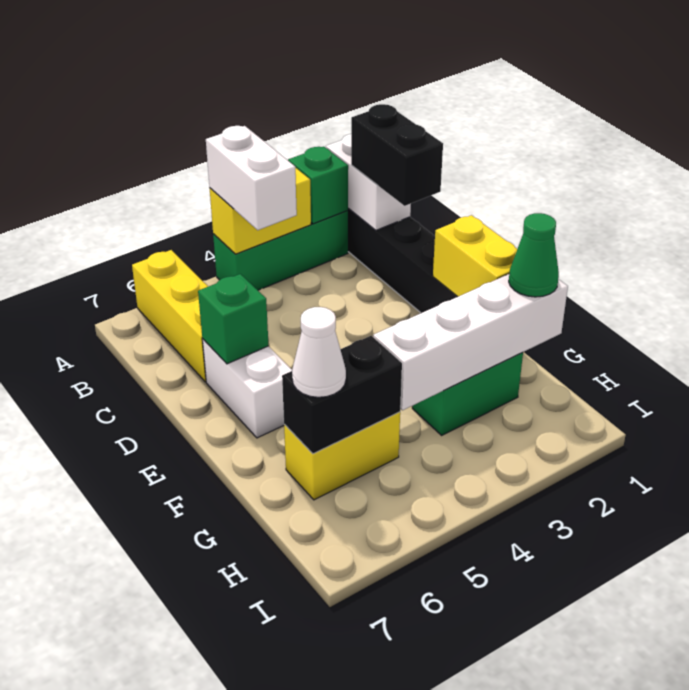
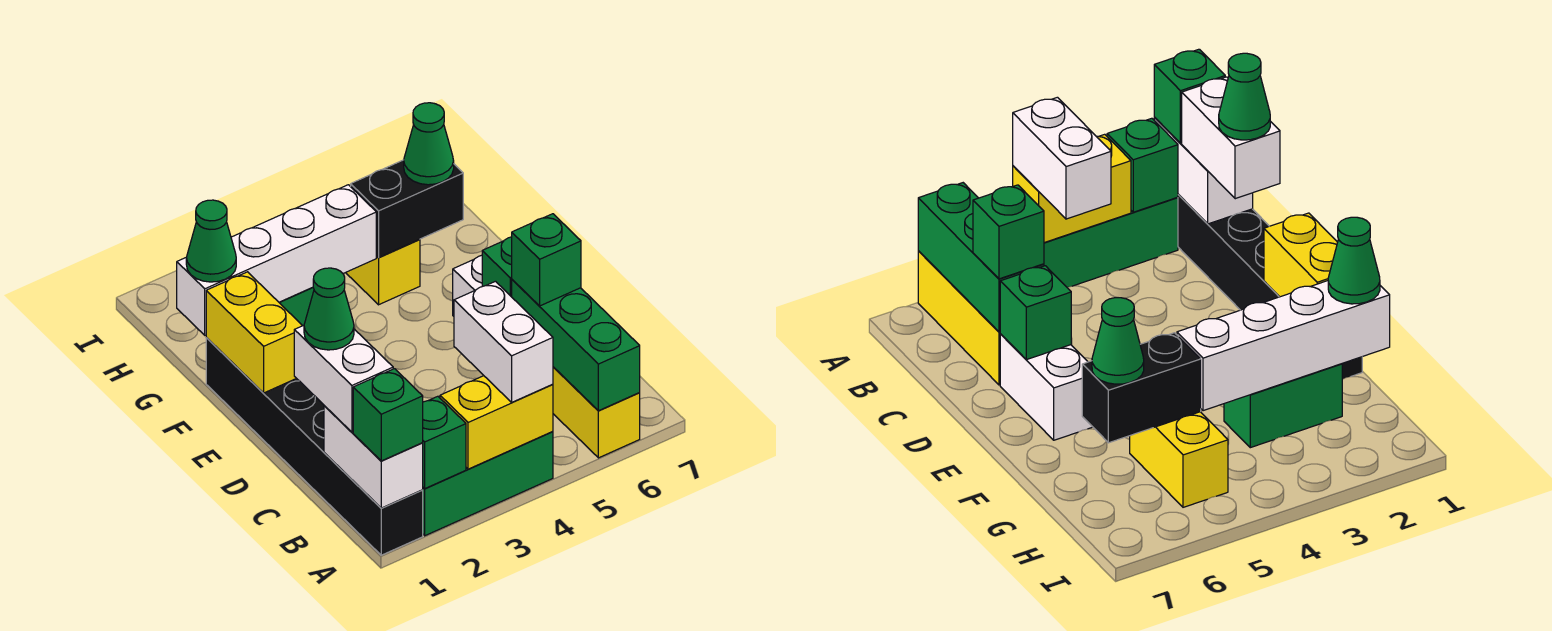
none -> green brick A1 level 3
none -> green brick A6:C6 level 2
black brick B1:C1 level 3 -> white brick B1:C1 level 3
none -> green cone C1 level 4
none -> green brick C6 level 3
yellow brick G5:G6 level 1 -> yellow brick G5:H5 level 1
white cone G6 level 3 -> green cone G6 level 3

